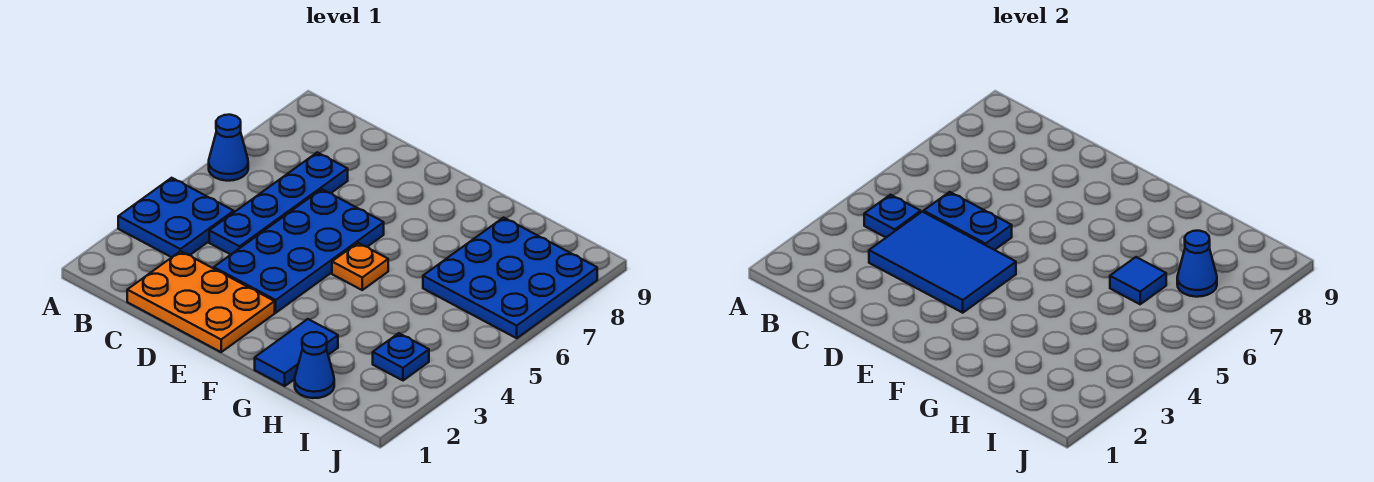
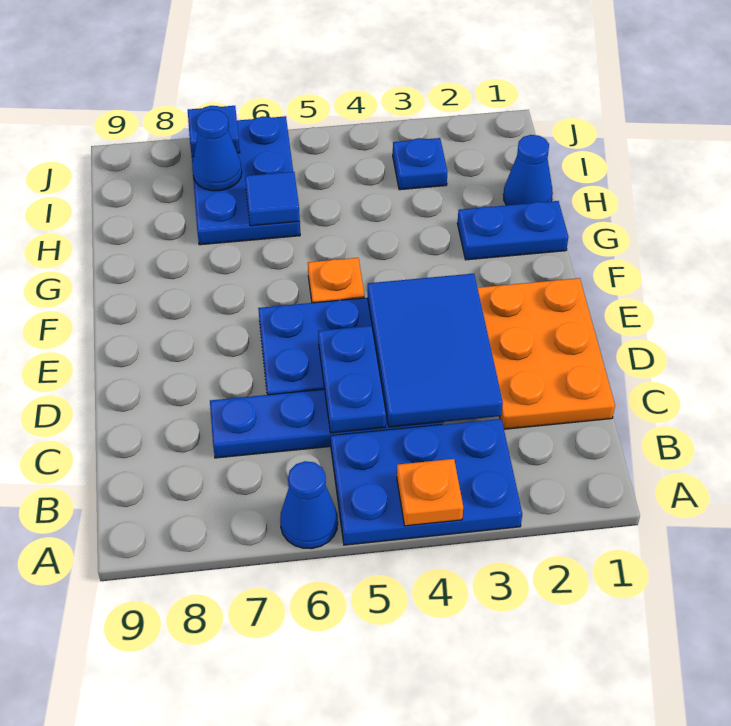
blue plate A3:B4 level 1 -> blue plate A3:B5 level 1
none -> orange plate A4 level 2
blue plate B4 level 2 -> blue plate J7 level 2
blue tile G1:G2 level 1 -> blue plate G1:G2 level 1
blue plate H6:J8 level 1 -> blue plate H6:J7 level 1

